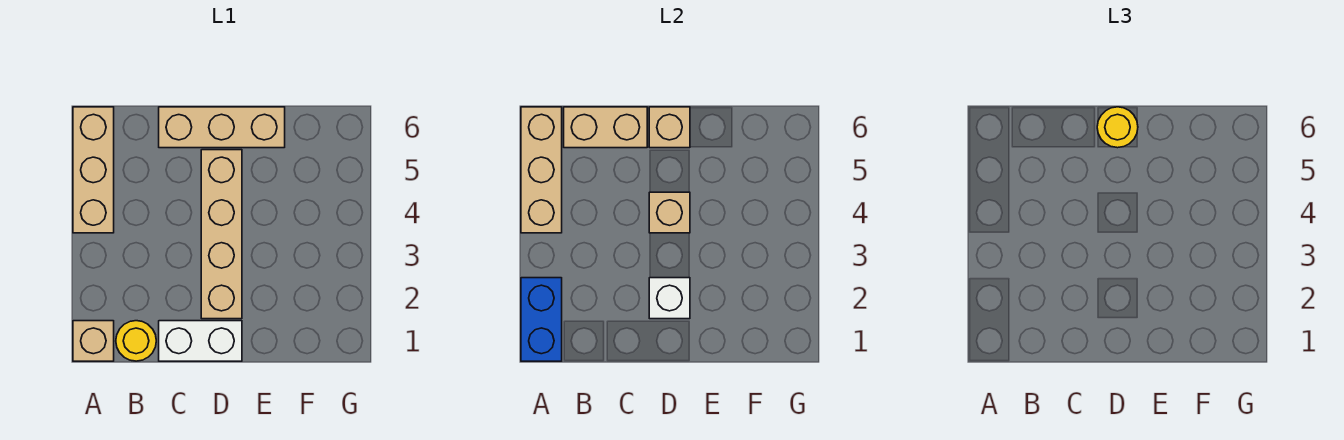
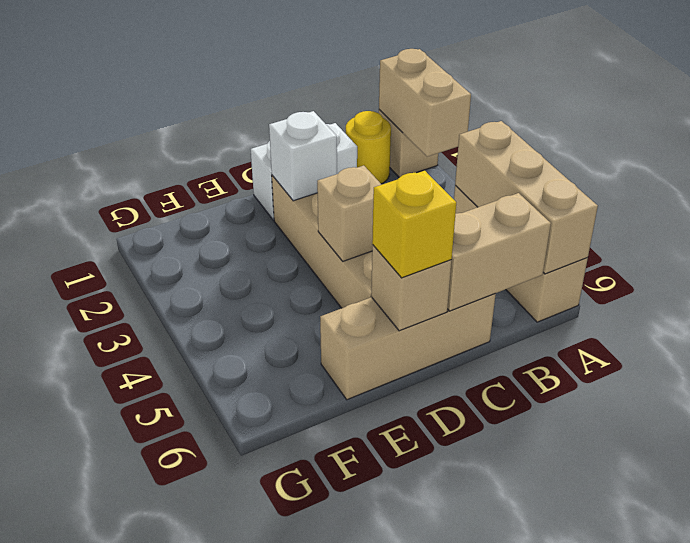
blue brick A1:A2 level 2 -> tan brick A1:A2 level 2
yellow round brick D6 level 3 -> yellow brick D6 level 3

